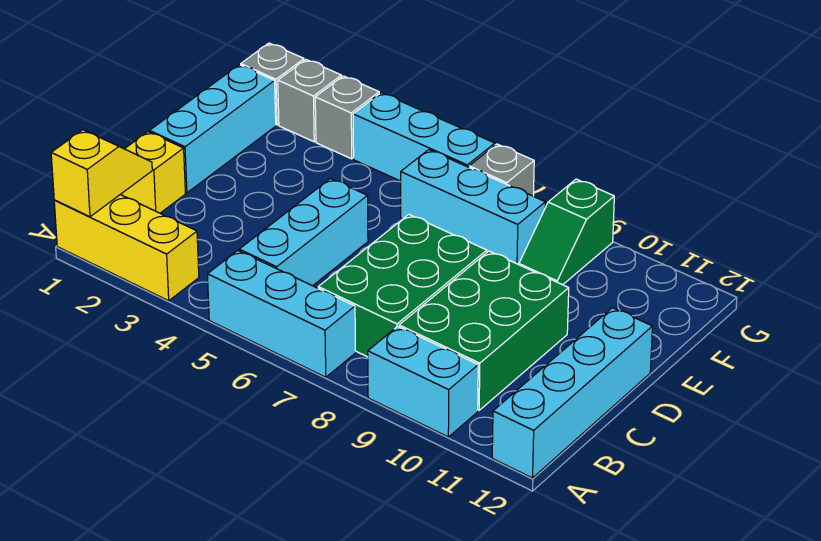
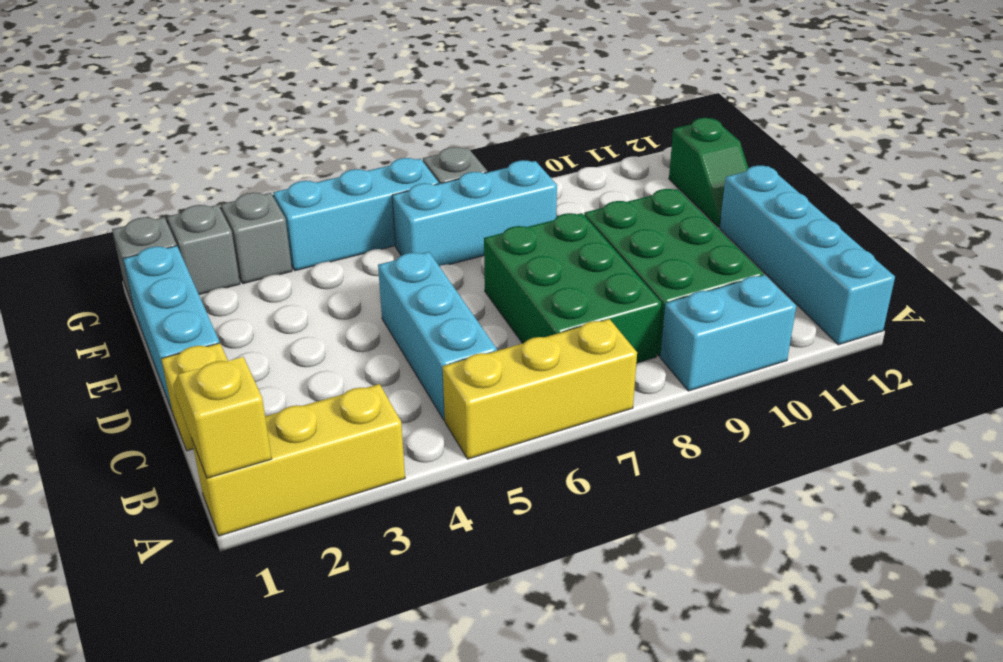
cyan brick A5:A7 level 1 -> yellow brick A5:A7 level 1
green slope F9:G9 level 1 top G -> green slope E12:F12 level 1 top F

